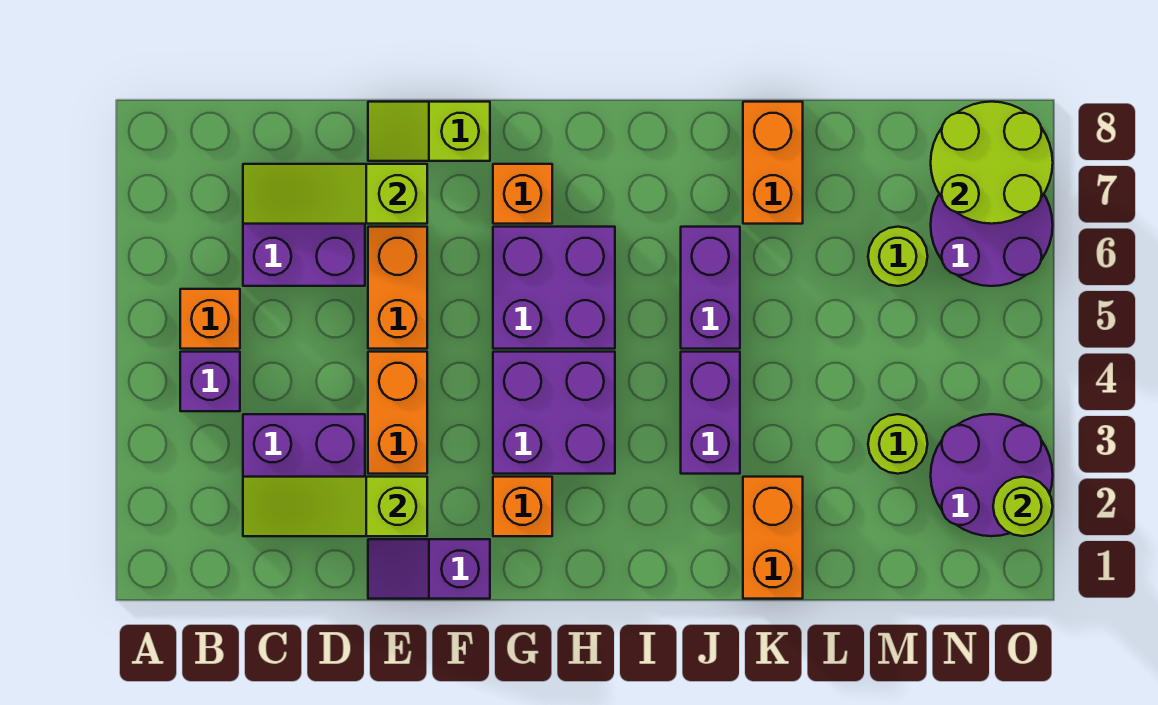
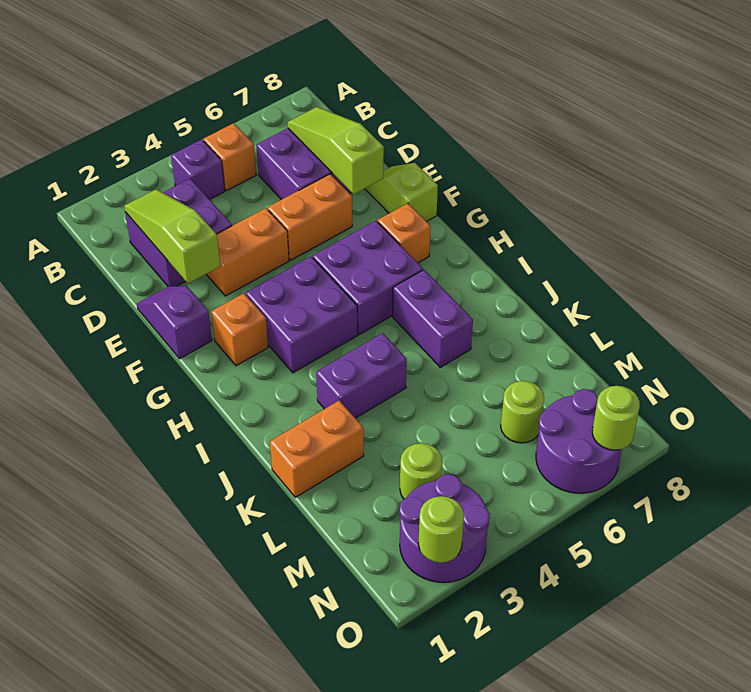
purple brick J5:J6 level 1 -> purple brick I6:J6 level 1
orange brick K7:K8 level 1 -> none
lime round brick N7:O8 level 2 -> lime round brick O7 level 2

